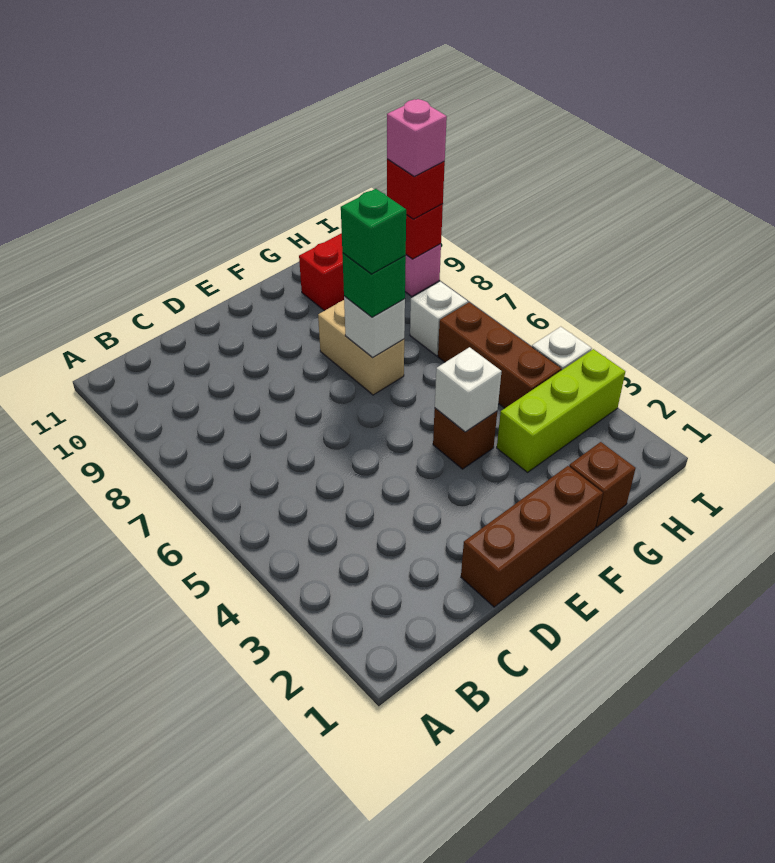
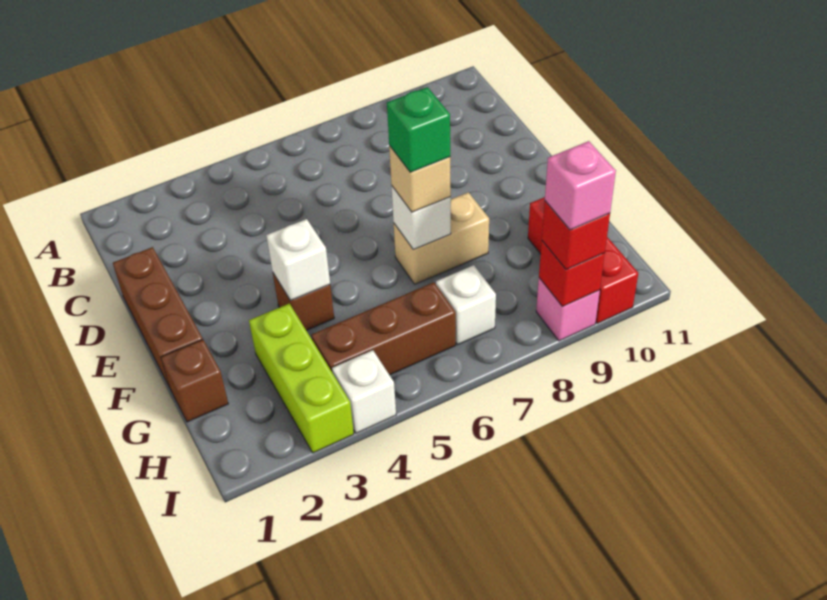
green brick F7 level 3 -> tan brick F7 level 3

